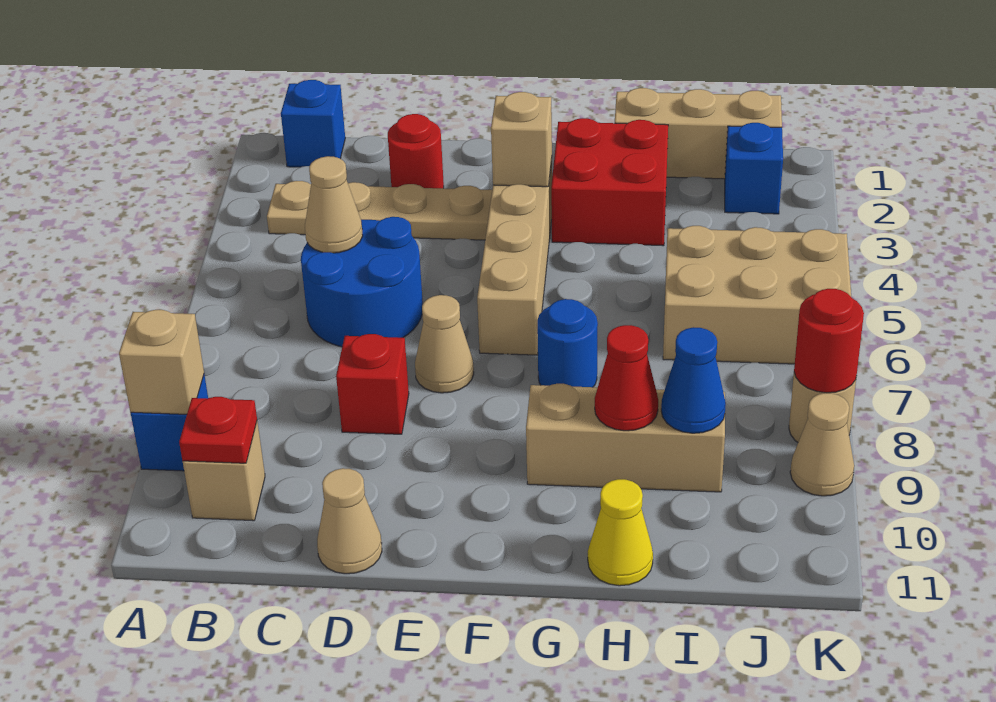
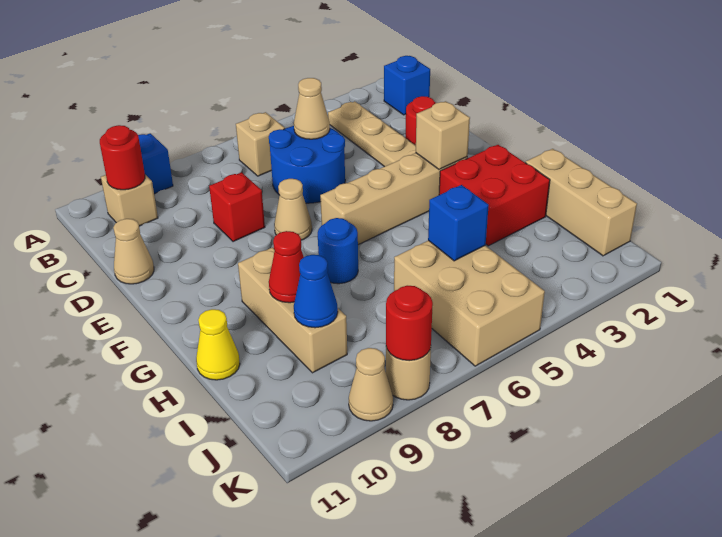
tan brick A9 level 2 -> tan brick B6 level 1
red plate B10 level 2 -> red round brick B10 level 2
blue brick J2 level 1 -> blue brick I5 level 2

